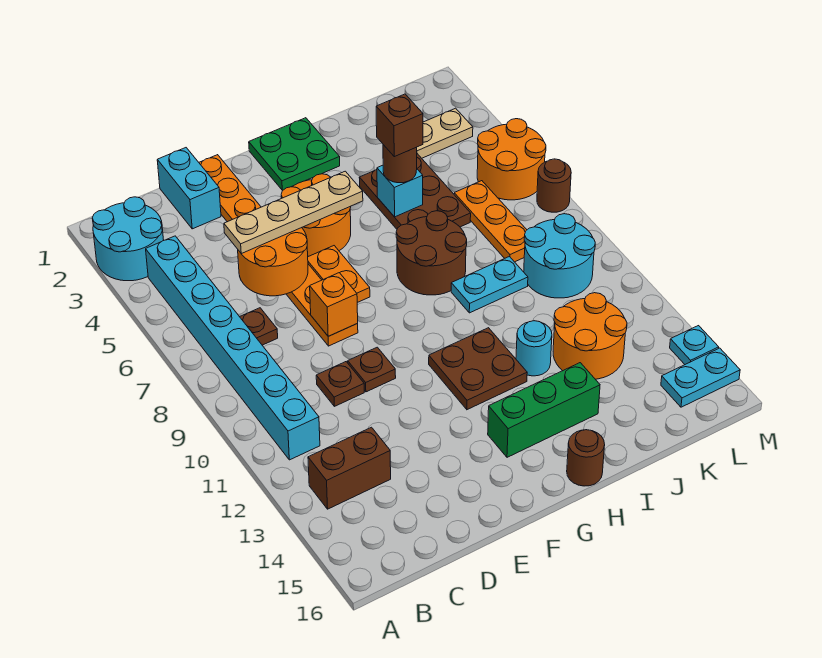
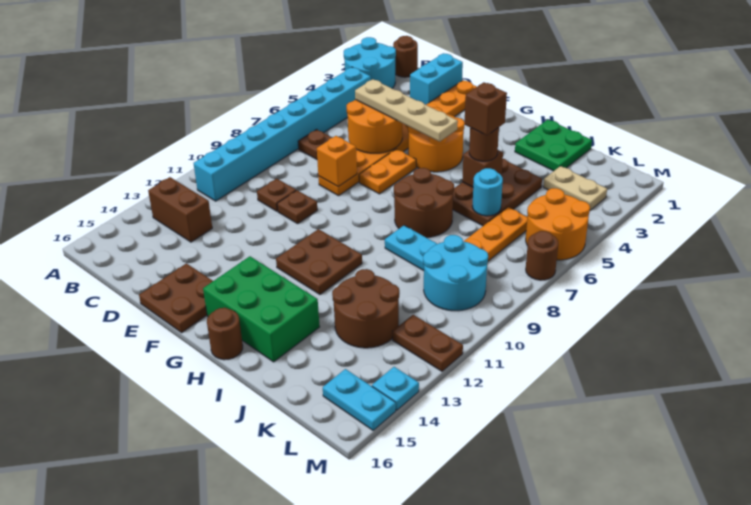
none -> brown round brick B1 level 1
none -> brown plate E15:F16 level 1
green plate G1:H2 level 1 -> green plate I1:J2 level 1
green brick G14:I14 level 1 -> green brick G14:I15 level 1
cyan brick I5 level 2 -> brown brick I5 level 2
cyan round brick I12 level 1 -> cyan round brick J6 level 2
orange round brick J12:K13 level 1 -> brown round brick J12:K13 level 1
none -> brown plate L12:M12 level 1

